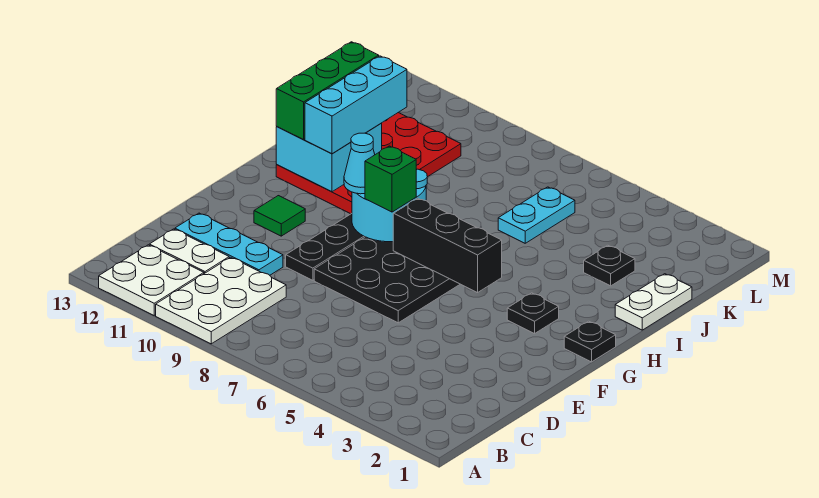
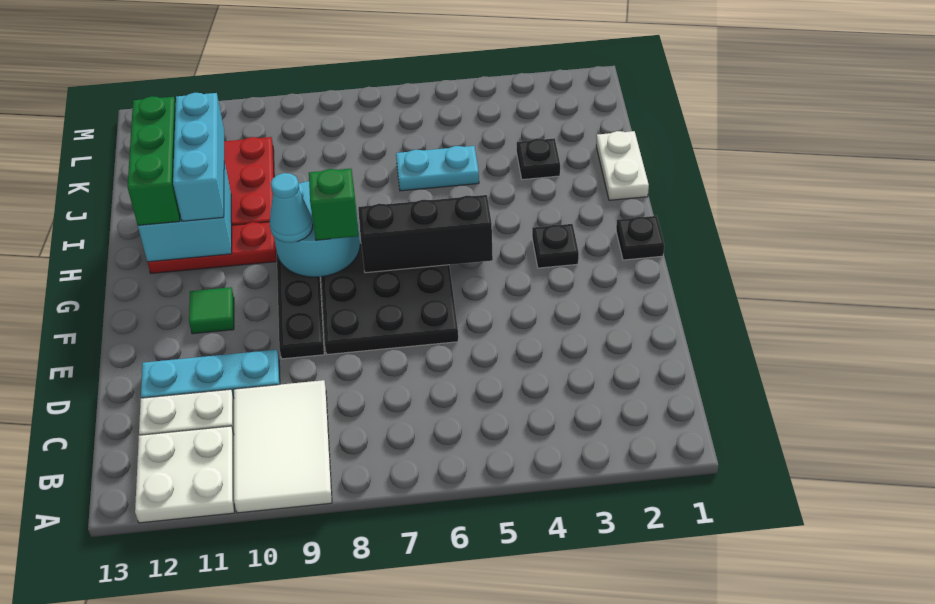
white plate A9:C10 level 1 -> white tile A9:C10 level 1
cyan plate J6:K6 level 1 -> cyan plate J5:J6 level 1

